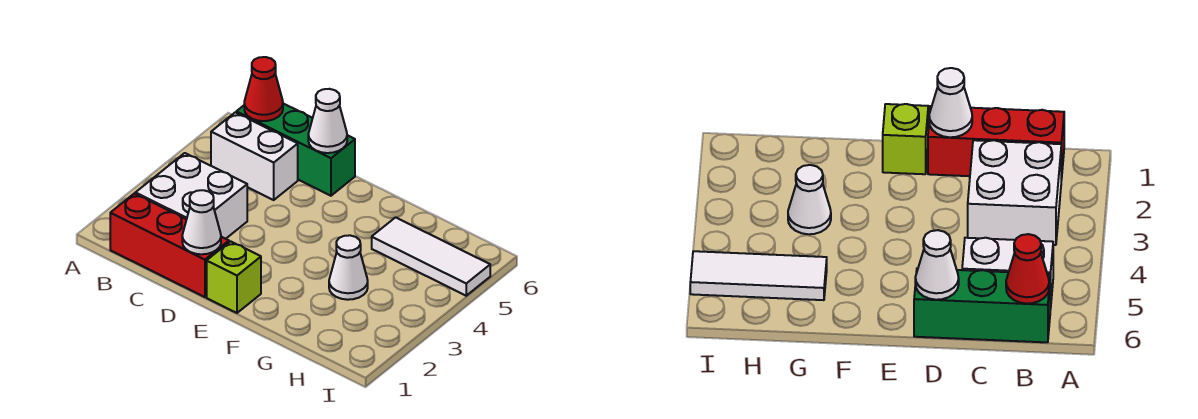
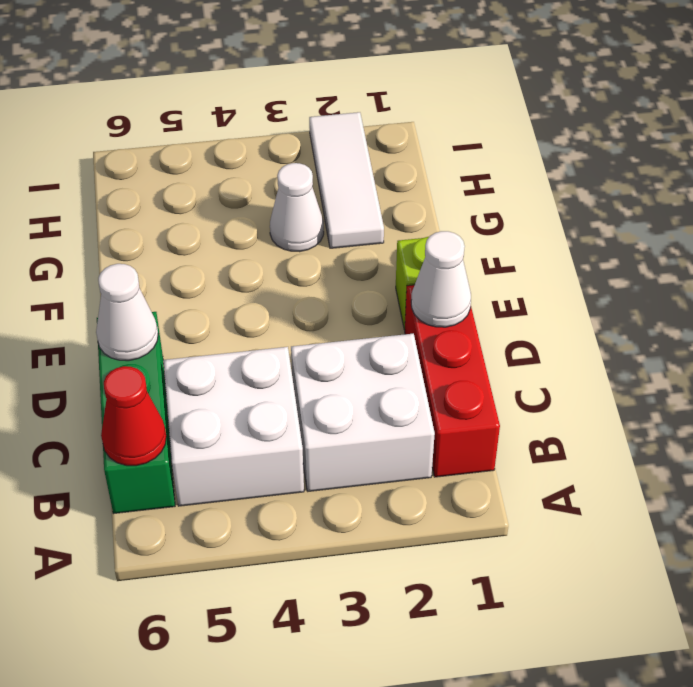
white brick B5:C5 level 1 -> white brick B4:C5 level 1
white tile G5:I5 level 1 -> white tile G2:I2 level 1

